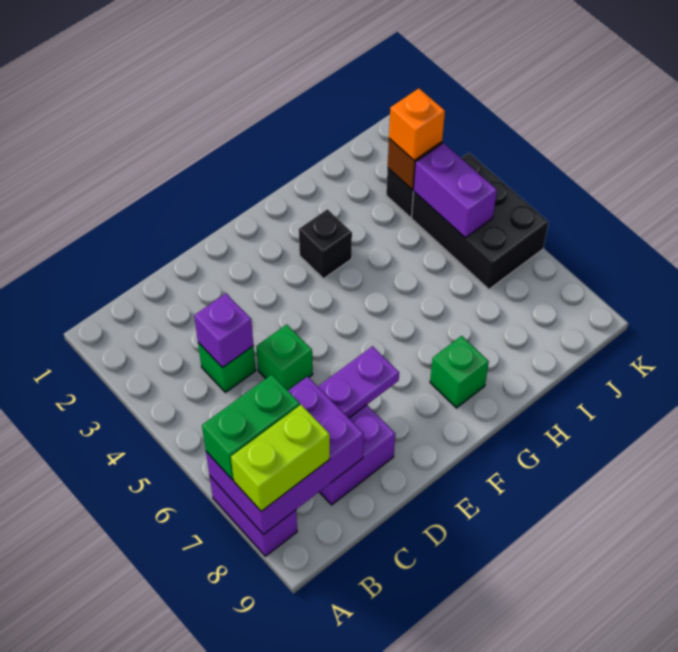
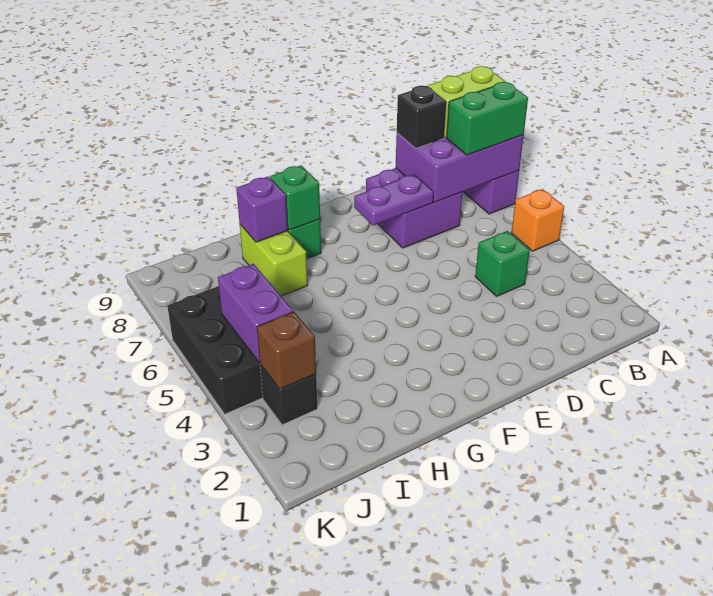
purple brick C4 level 2 -> purple brick H8 level 2
green brick D5 level 1 -> green brick G8 level 2
black brick G3 level 1 -> black brick C8 level 3
none -> lime brick H7:H8 level 1
orange brick J3 level 3 -> orange brick A5 level 1

